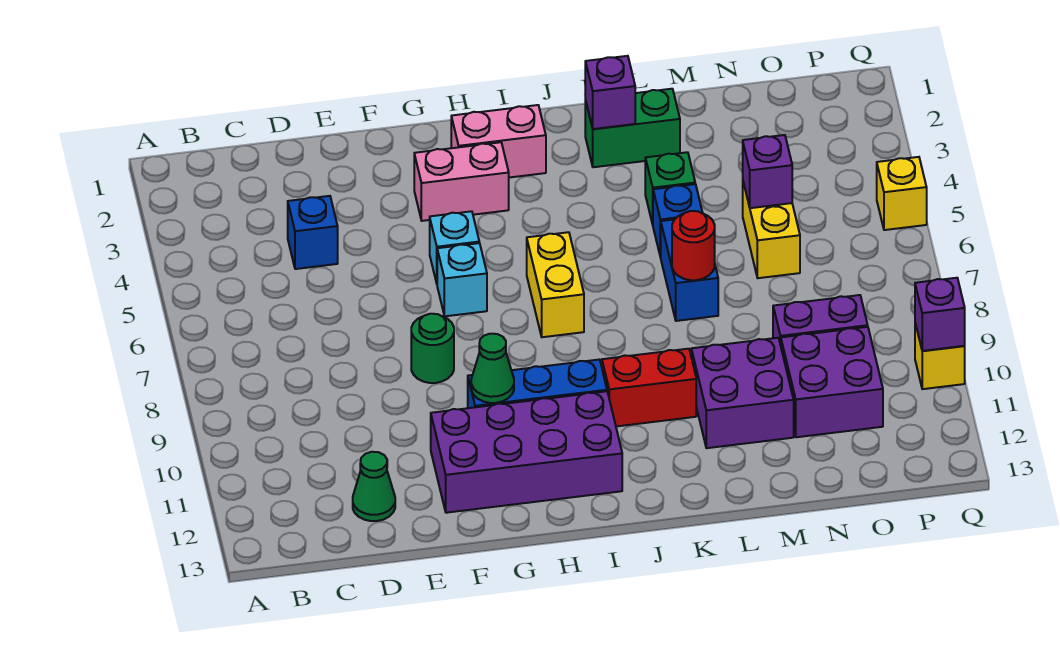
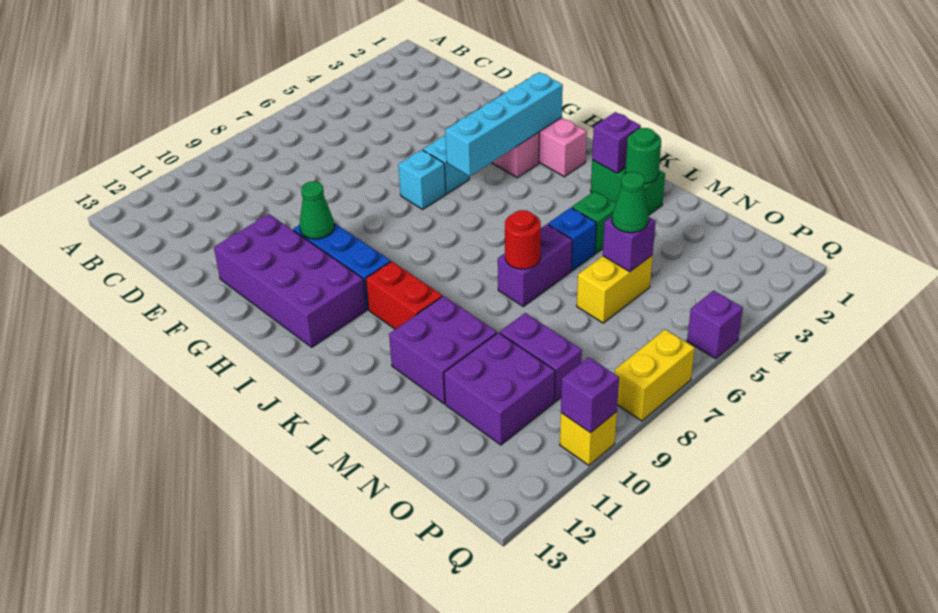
blue brick D4 level 1 -> none
green cone D12 level 1 -> green cone N5 level 3
green round brick F8 level 1 -> green round brick L2 level 2
none -> cyan brick H2:H5 level 2
yellow brick I6:I7 level 1 -> yellow brick Q7:Q8 level 1
blue brick L6:L7 level 1 -> purple brick L6:L7 level 1
yellow brick Q5 level 1 -> purple brick Q5 level 1

